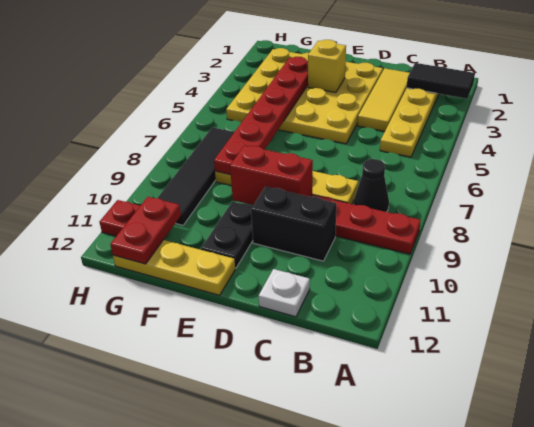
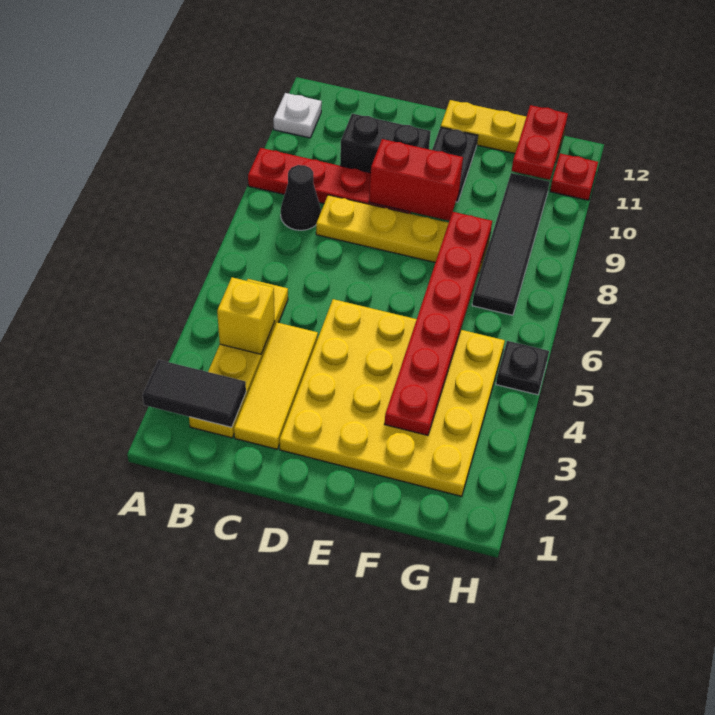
white plate C12 level 1 -> white plate A11 level 1
yellow brick E3 level 2 -> yellow brick B4 level 2
none -> black plate H5 level 1

